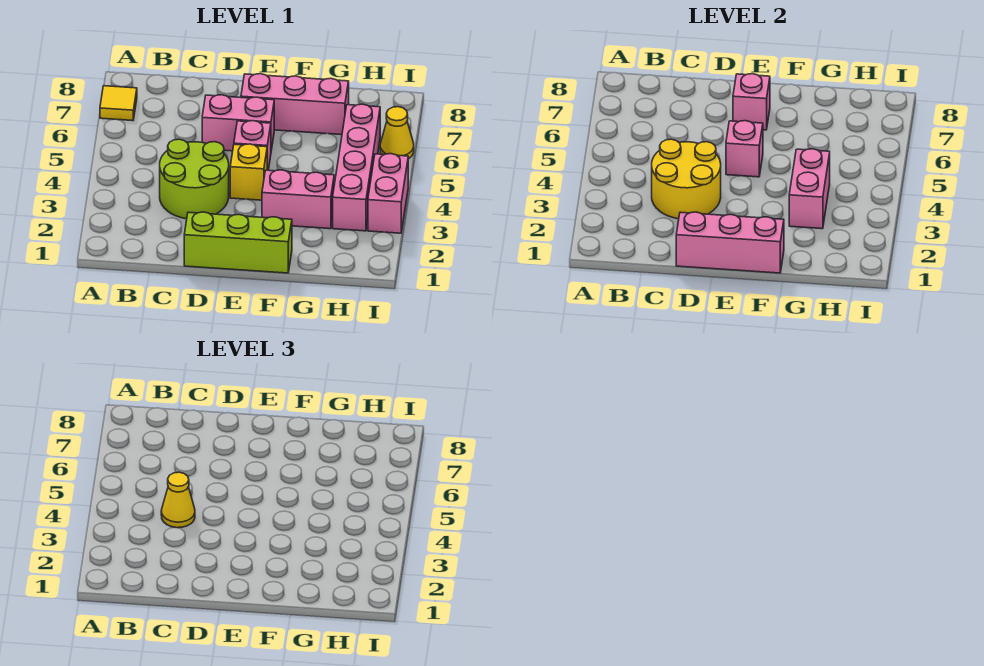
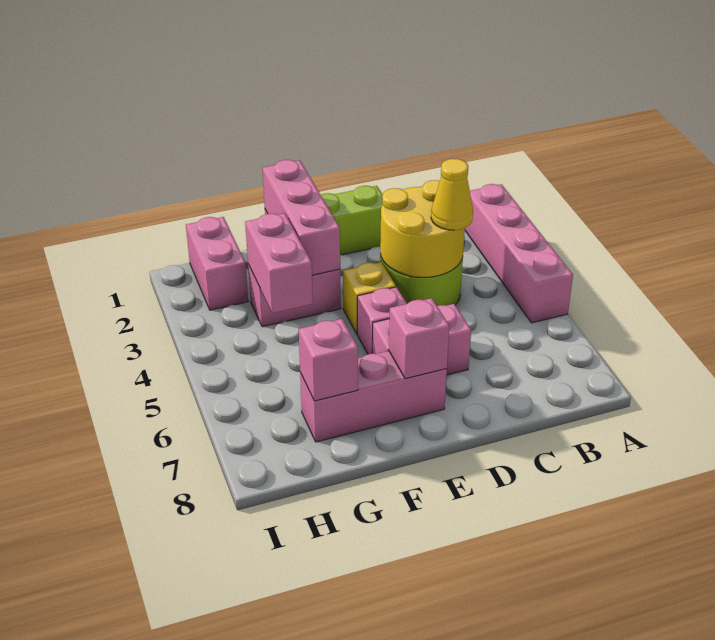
yellow tile A7 level 1 -> none
pink brick D1:F1 level 2 -> pink brick F1:F3 level 2
pink brick E5 level 2 -> pink brick G7 level 2
pink brick H3:H6 level 1 -> pink brick A2:A5 level 1
pink brick I3:I4 level 1 -> pink brick H1:H2 level 1
yellow cone I6 level 1 -> none

